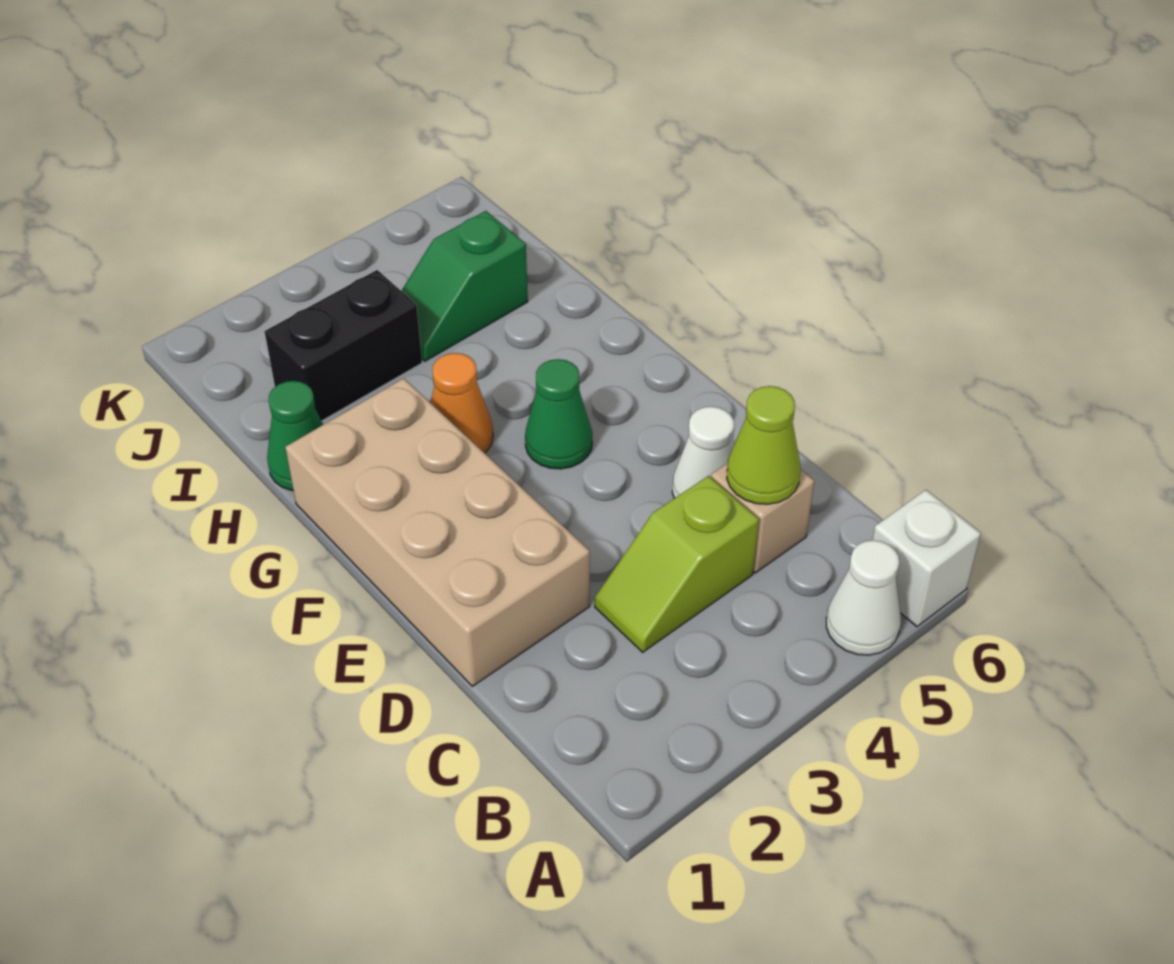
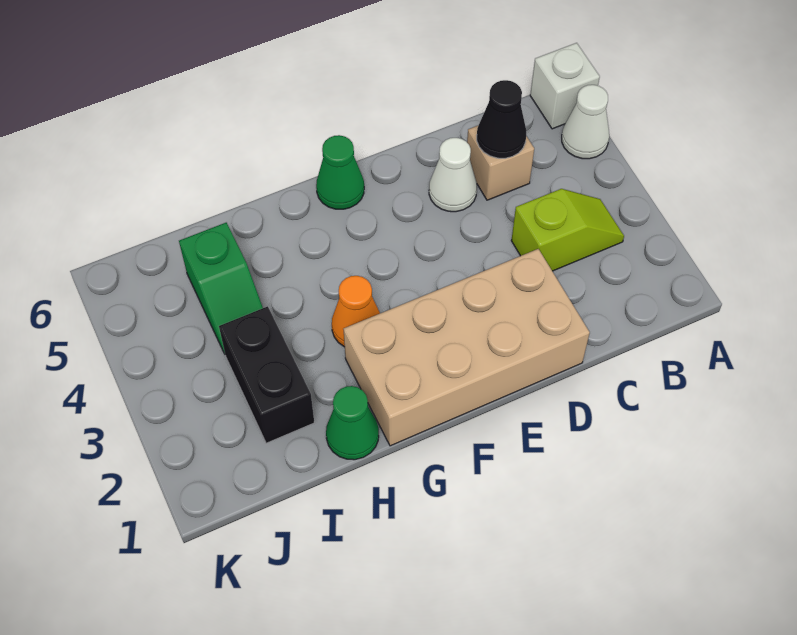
lime slope C3:C4 level 1 top 4 -> lime slope B3:C3 level 1 top C
lime cone C5 level 2 -> black cone C5 level 2
green cone F4 level 1 -> green cone F6 level 1

